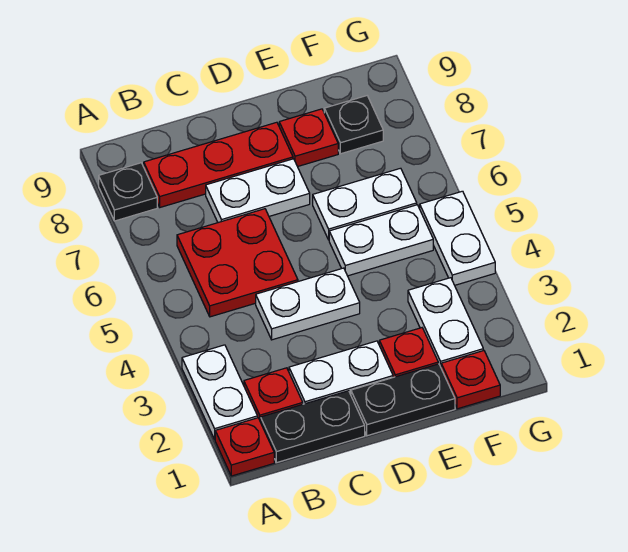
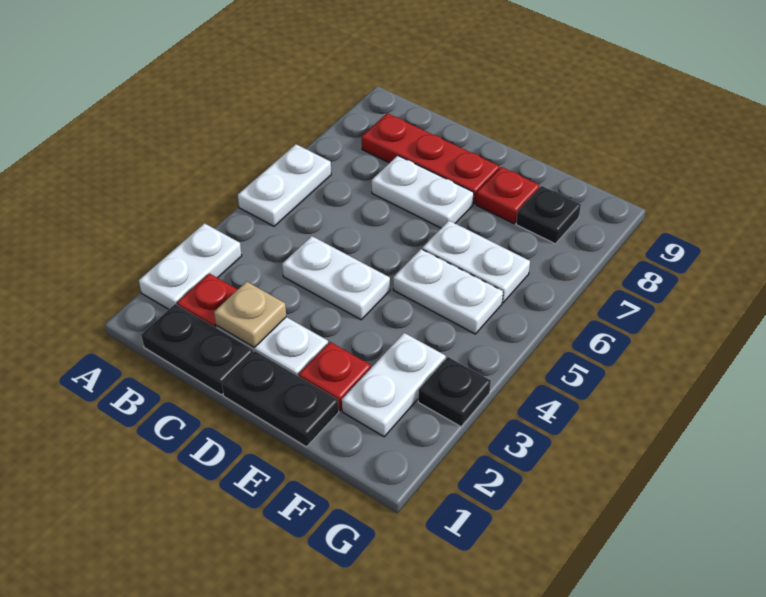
red plate A1 level 1 -> none
black plate A8 level 1 -> black plate G3 level 1
red plate B5:C6 level 1 -> none
none -> tan plate C2 level 2
red plate F1 level 1 -> none
white plate G4:G5 level 1 -> white plate A5:A6 level 1

